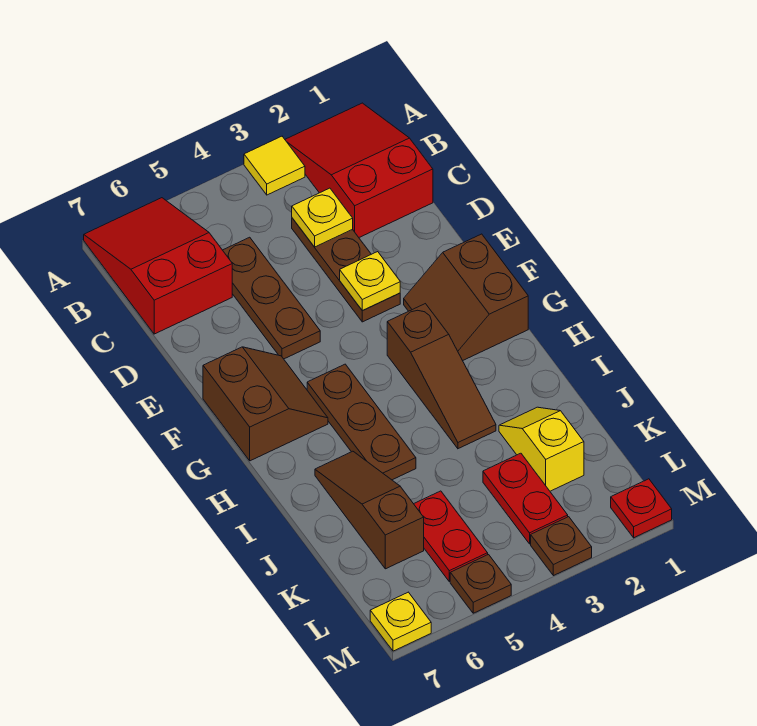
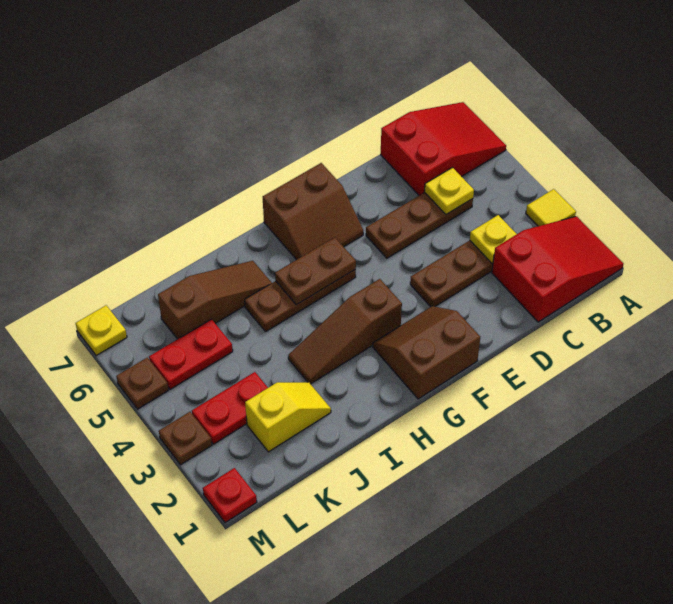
yellow plate E3 level 2 -> yellow plate C5 level 2
none -> brown plate G5:H5 level 2

